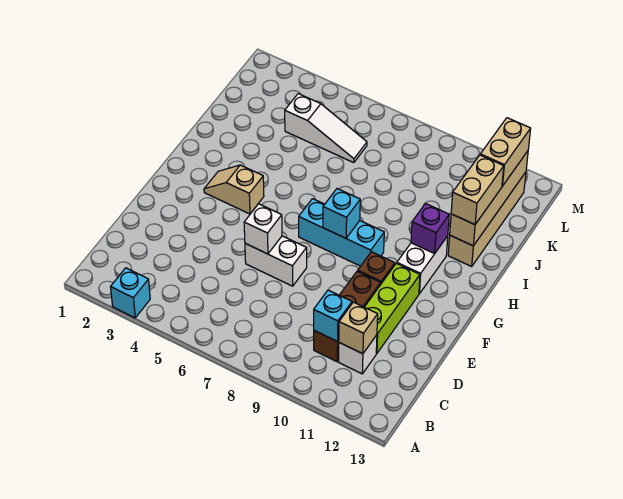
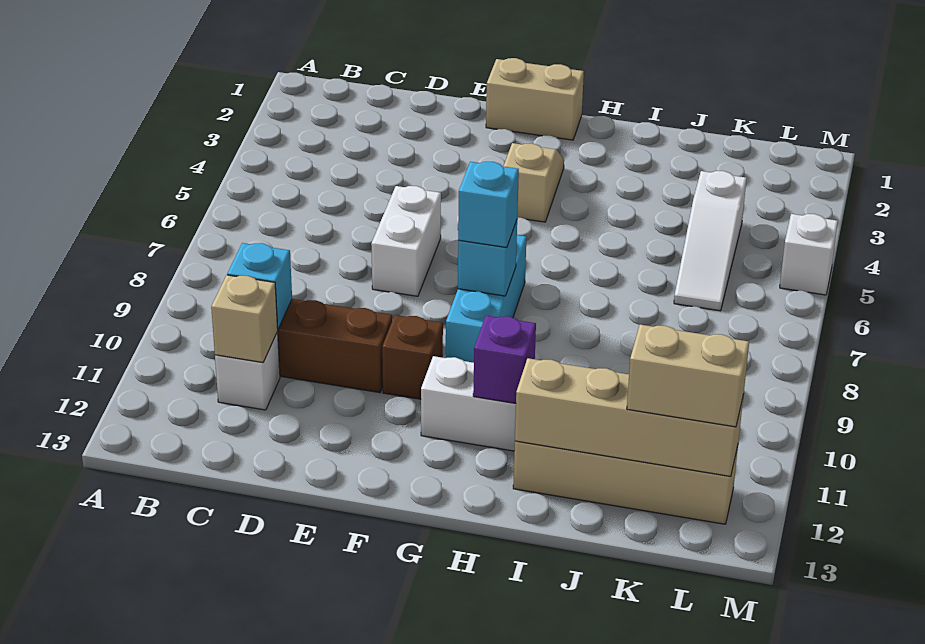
cyan brick A3 level 1 -> cyan brick G8 level 3
lime brick D11:F11 level 1 -> none
white brick E6 level 2 -> white brick M5 level 1
tan brick I12:J12 level 3 -> tan brick F1:G1 level 1

